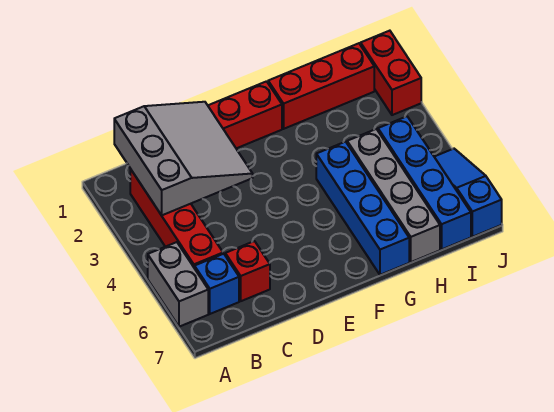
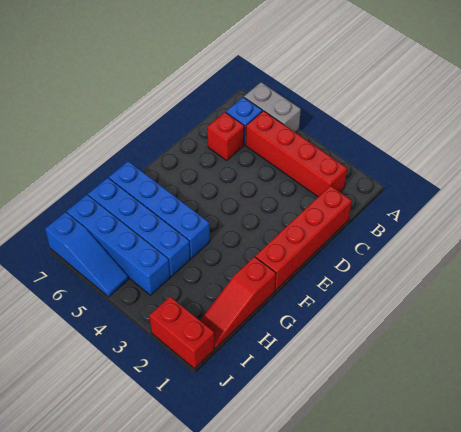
grey slope B1:D3 level 2 top B -> none
red brick G1:I1 level 1 -> red slope G1:I1 level 1 top G
grey brick H4:H7 level 1 -> blue brick H4:H7 level 1

